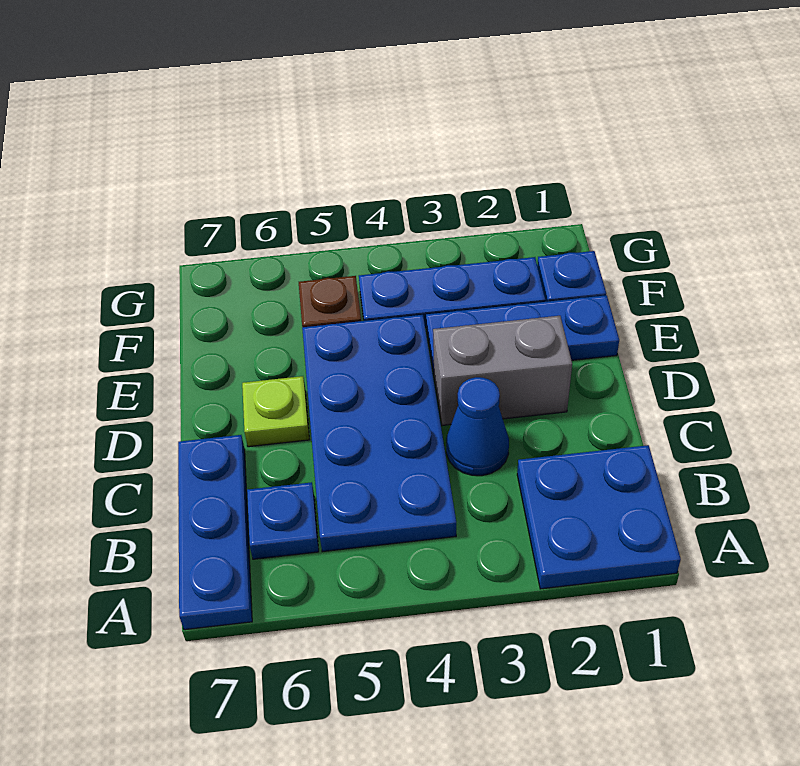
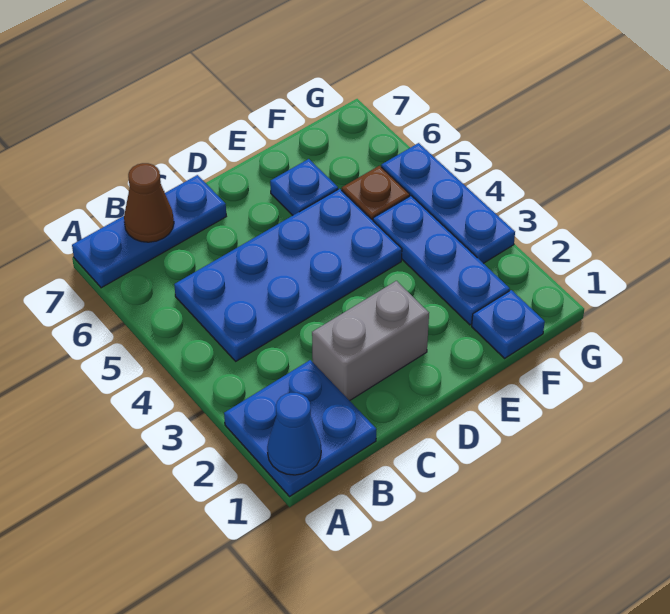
blue plate B6 level 1 -> blue plate E6 level 1
none -> brown cone B7 level 2
blue cone C3 level 1 -> blue cone A1 level 2
grey brick D2:D3 level 1 -> grey brick C2:D2 level 1
lime plate D6 level 1 -> none
blue plate E1:E3 level 1 -> blue plate G3:G5 level 1

